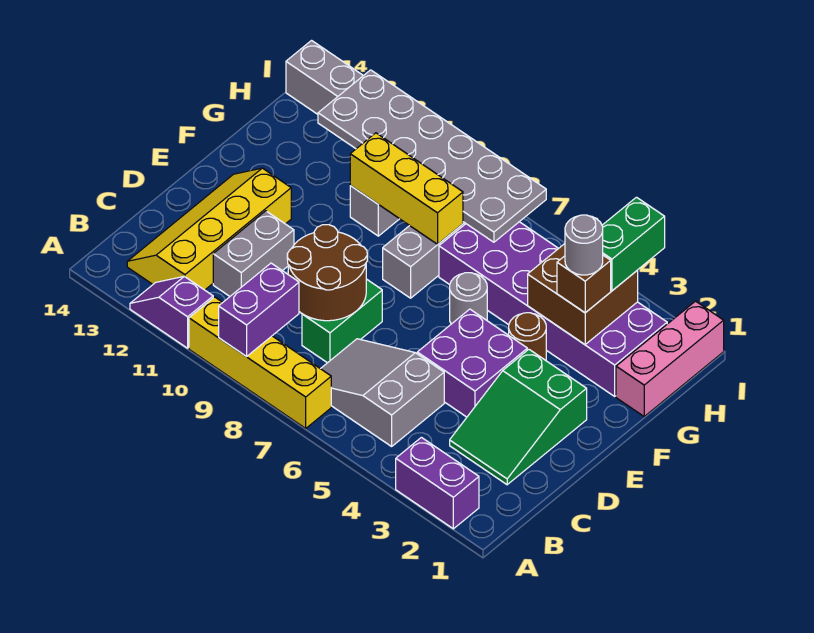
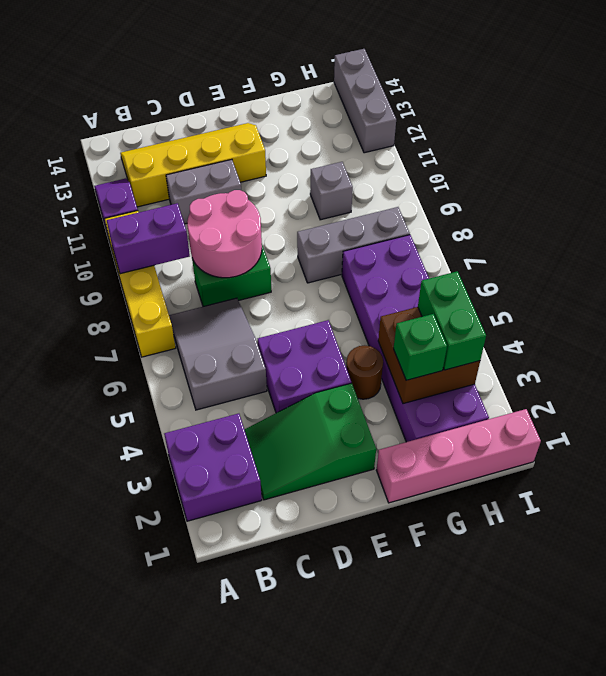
purple brick A2:A3 level 1 -> purple brick A2:B3 level 1
brown round brick C8:D9 level 2 -> pink round brick C8:D9 level 2
grey round brick F6 level 1 -> none
pink brick G1:I1 level 1 -> pink brick F1:I1 level 1
brown brick G3 level 3 -> green brick G3 level 3
grey round brick G3 level 4 -> none
yellow brick G8:G10 level 2 -> none
green brick H3:I3 level 3 -> green brick H3:H4 level 3
grey plate H7:I12 level 2 -> none

